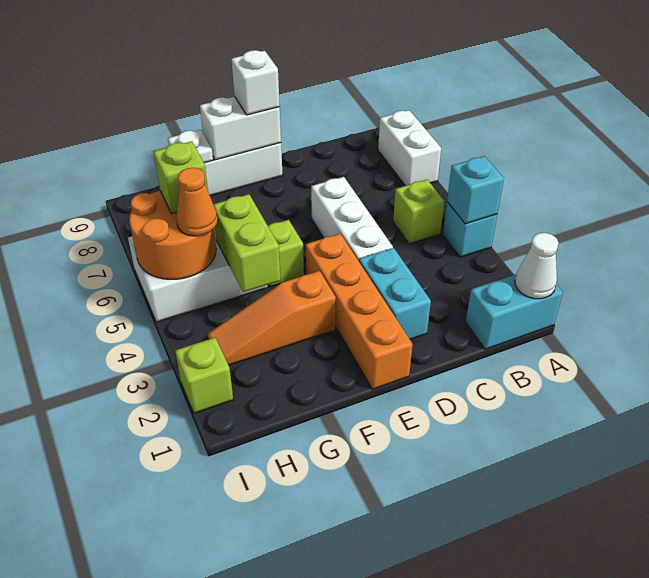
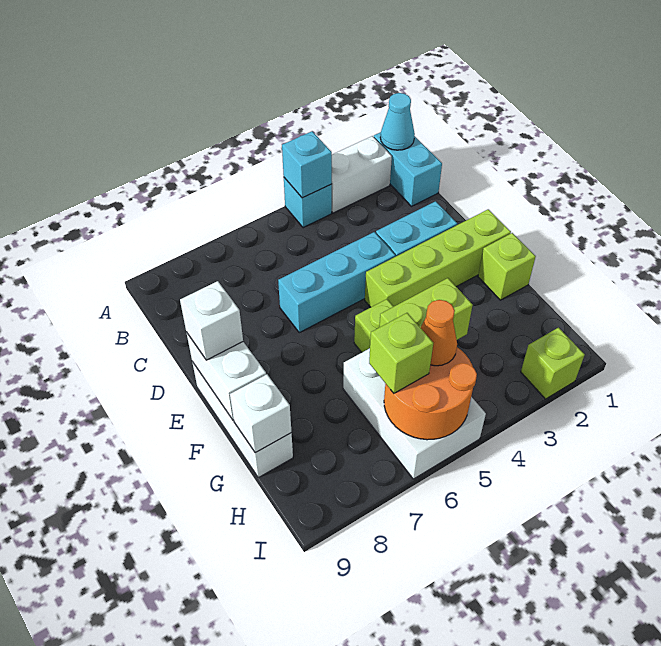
white cone A1 level 2 -> cyan cone A1 level 2
white brick A7:A8 level 1 -> white brick A2:A3 level 1
lime brick B5 level 1 -> lime brick F1 level 1
white brick D4:D6 level 1 -> cyan brick D4:D6 level 1
orange brick E1:E4 level 1 -> lime brick E1:E4 level 1
orange slope F3:H3 level 1 top F -> none
white plate G9 level 2 -> white brick G9 level 2

